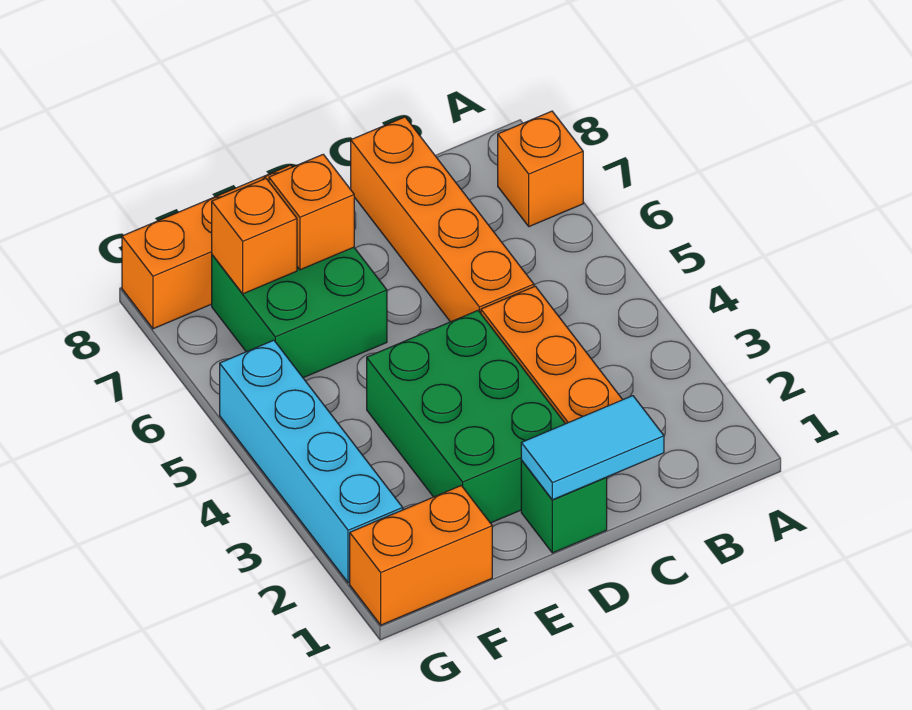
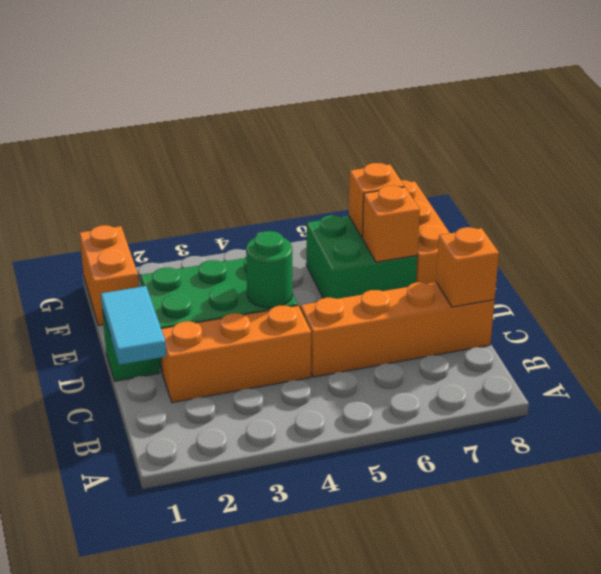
orange brick A7 level 1 -> orange brick C8 level 2
none -> green round brick D4 level 2
cyan brick G2:G5 level 1 -> none

